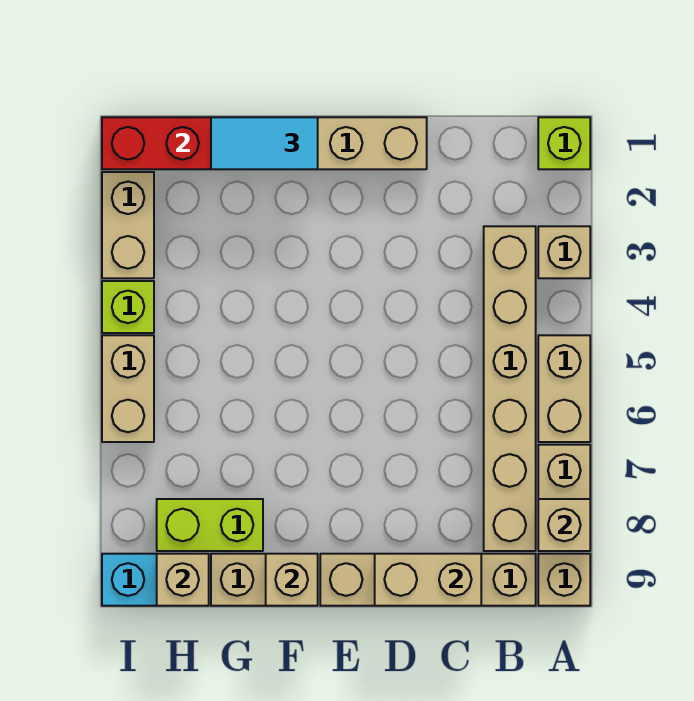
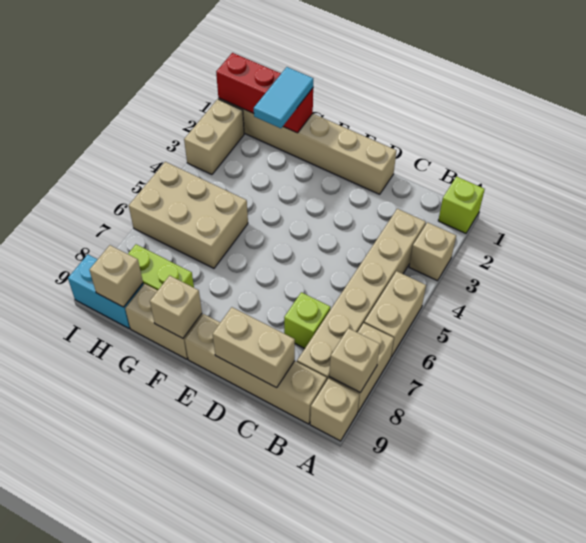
cyan tile F1:G1 level 3 -> cyan tile G1:G2 level 3
lime brick I4 level 1 -> lime brick C7 level 1
tan brick I5:I6 level 1 -> tan brick G5:I6 level 1

